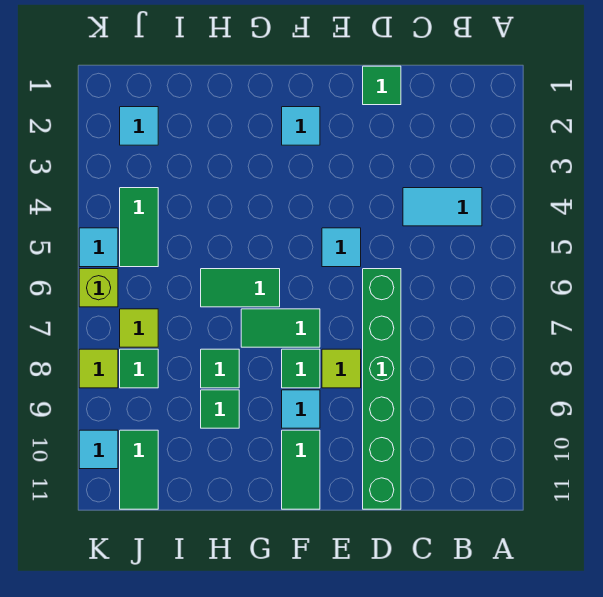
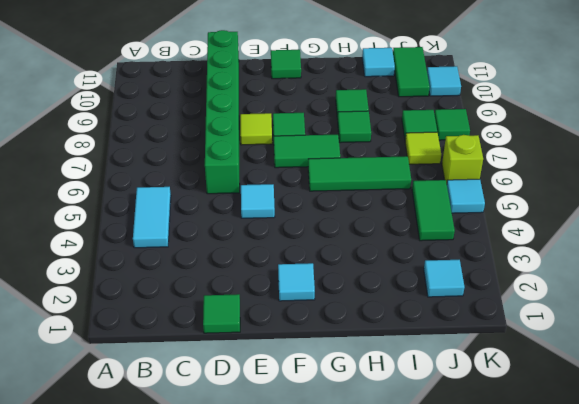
cyan tile B4:C4 level 1 -> cyan tile B4:B5 level 1
cyan tile F9 level 1 -> cyan tile I11 level 1
green tile F10:F11 level 1 -> green tile F11 level 1
green tile G6:H6 level 1 -> green tile G6:I6 level 1
lime tile K8 level 1 -> green tile K8 level 1

